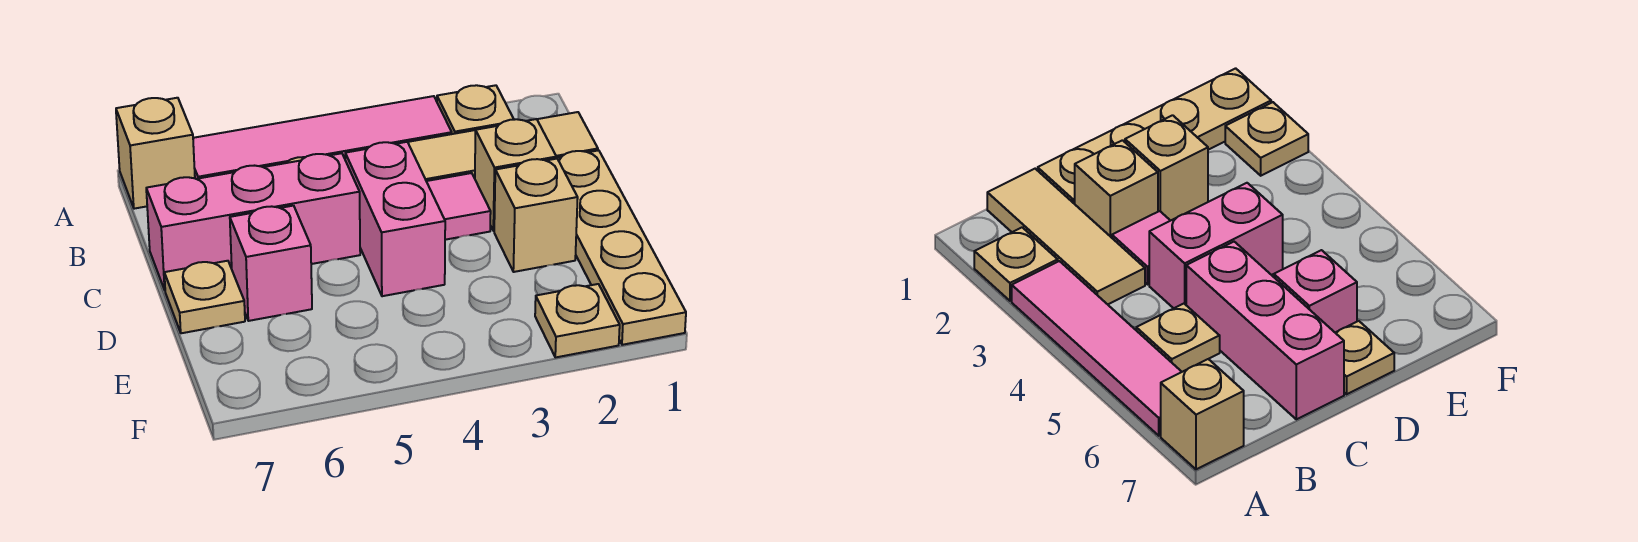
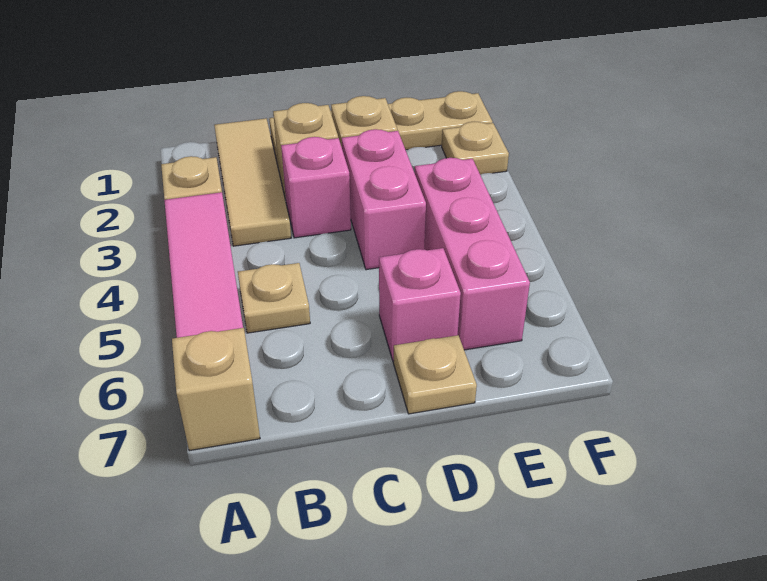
pink tile C3 level 1 -> pink brick C3 level 1
pink brick C4:D4 level 1 -> pink brick D3:D4 level 1
pink brick C5:C7 level 1 -> pink brick E4:E6 level 1

